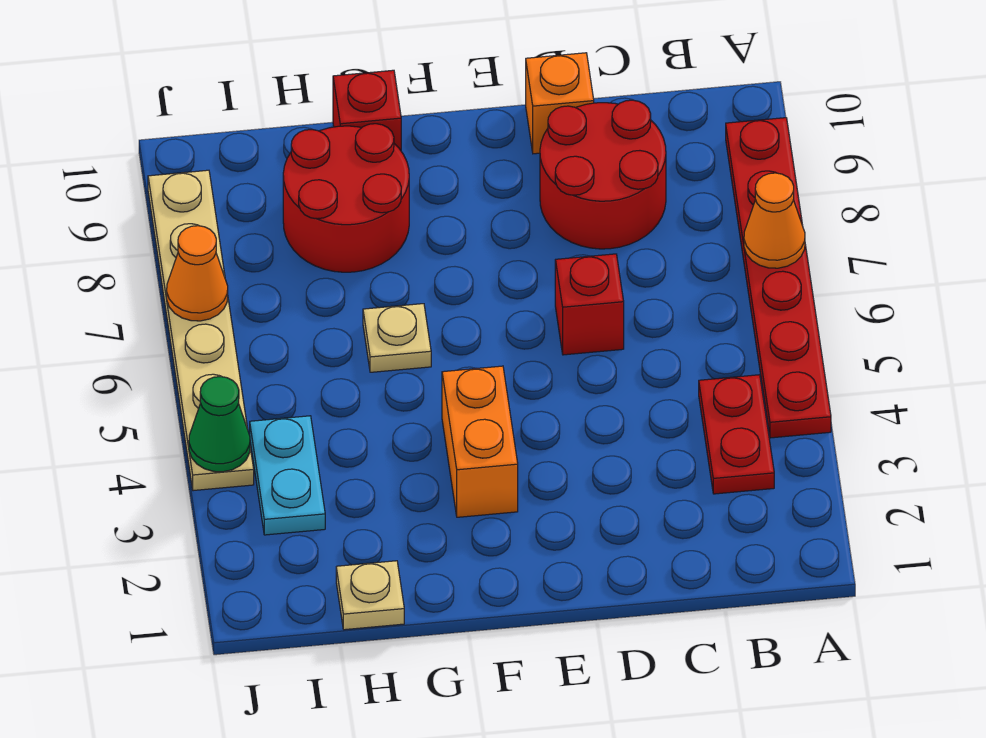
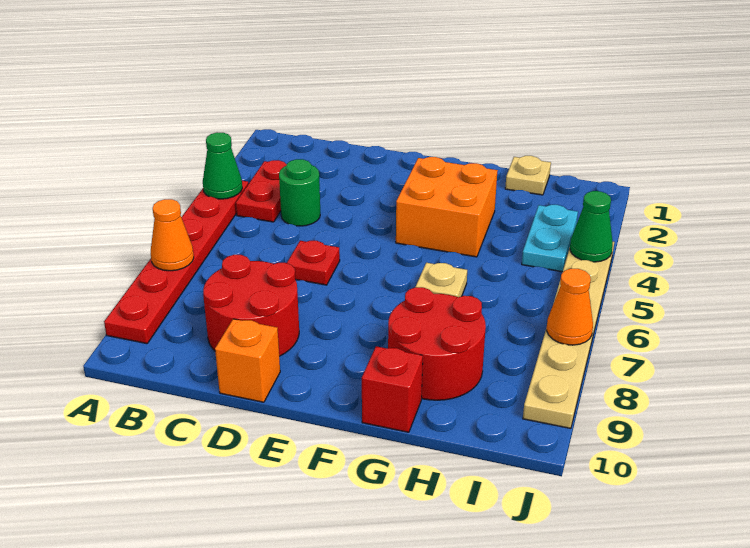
none -> green cone A4 level 2
none -> green round brick C4 level 1
red brick D6 level 1 -> red plate D6 level 1
orange brick F3:F4 level 1 -> orange brick F3:G4 level 1

